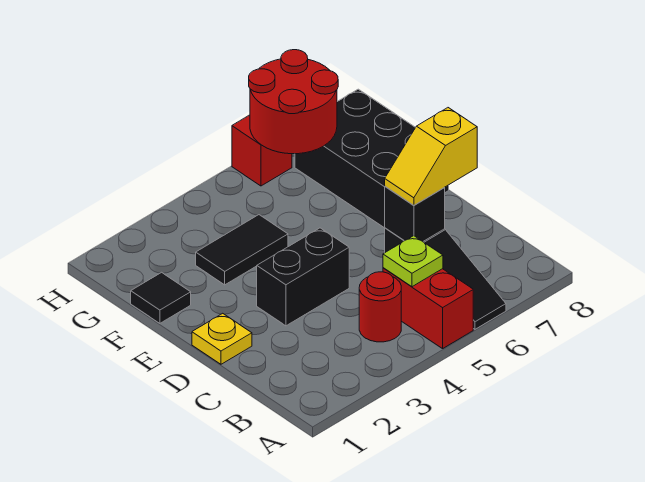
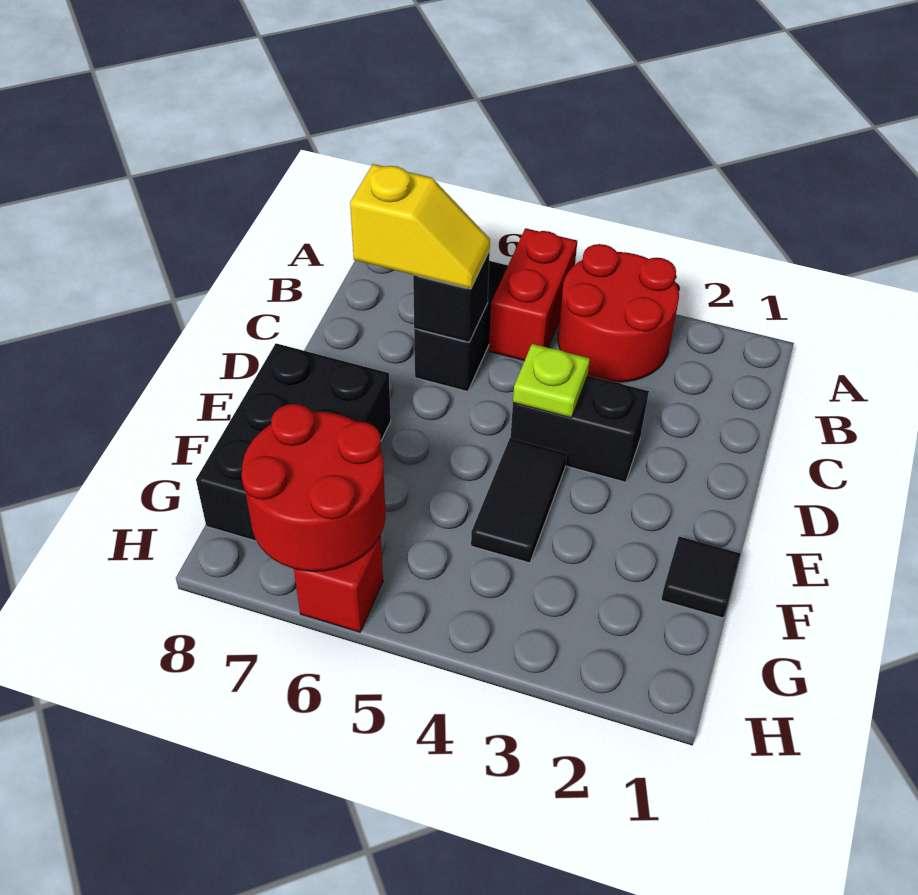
red round brick B4 level 1 -> red round brick A3:B4 level 1
lime plate B5 level 2 -> lime plate D4 level 2
yellow plate D1 level 1 -> none
black tile F3:F4 level 1 -> black tile E4:F4 level 1

